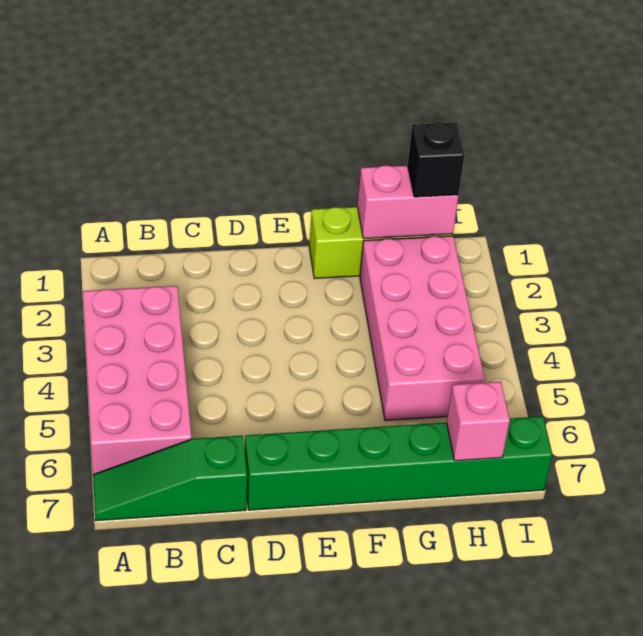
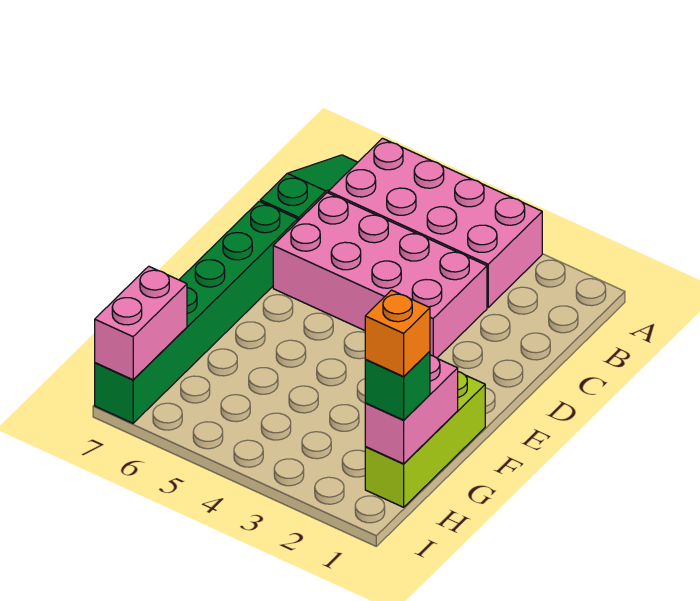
pink brick G2:H5 level 1 -> pink brick C3:D6 level 1
black brick H1 level 3 -> green brick H1 level 3
none -> orange brick H1 level 4
pink brick H7 level 2 -> pink brick H7:I7 level 2

